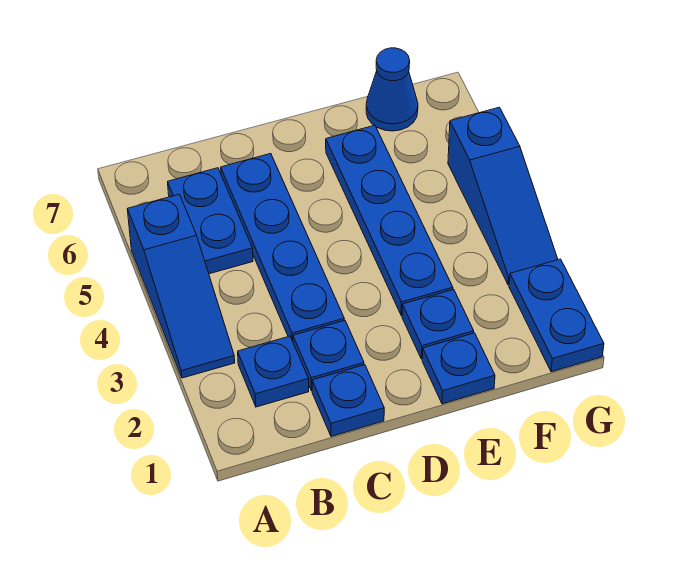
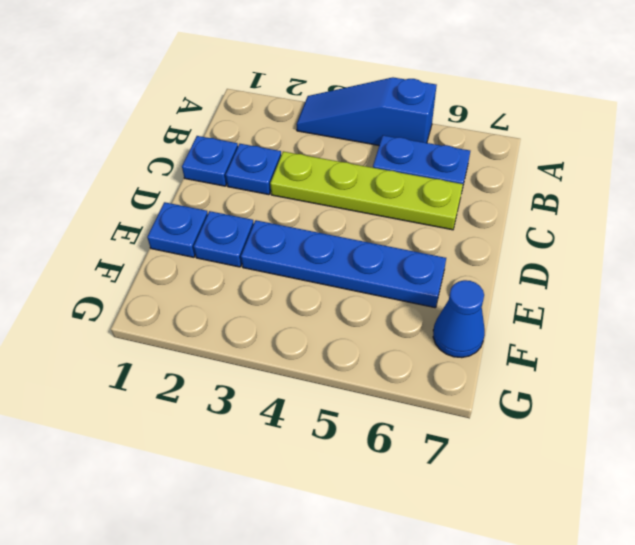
blue plate B2 level 1 -> none
blue plate C3:C6 level 1 -> lime plate C3:C6 level 1
blue plate G1:G2 level 1 -> none
blue slope G3:G5 level 1 top 5 -> none

